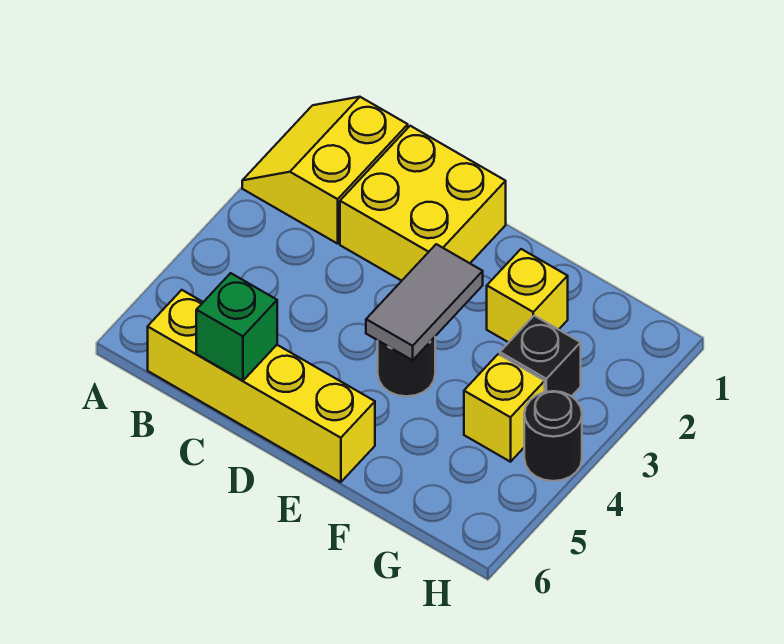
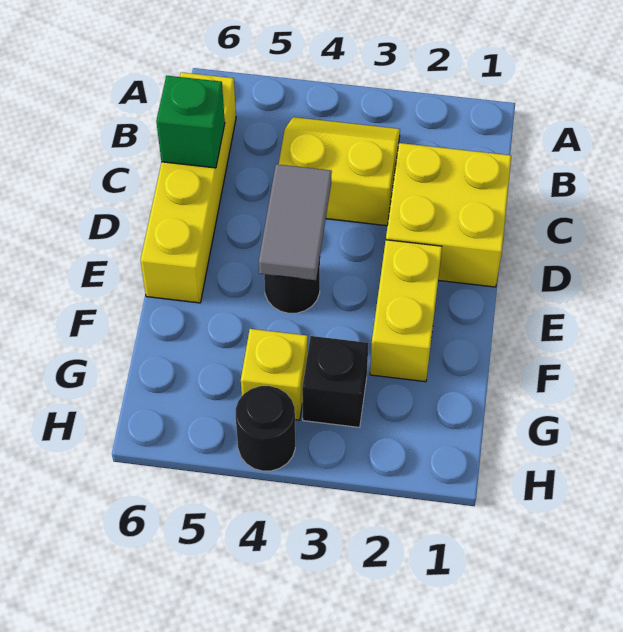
yellow slope A1:B2 level 1 top B -> yellow slope B3:C4 level 1 top C
grey tile E3:E4 level 2 -> grey tile D4:E4 level 2
yellow brick F2 level 1 -> yellow brick E2:F2 level 1

